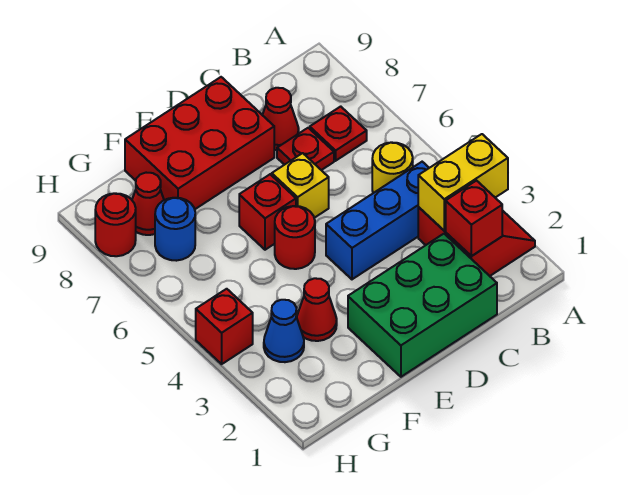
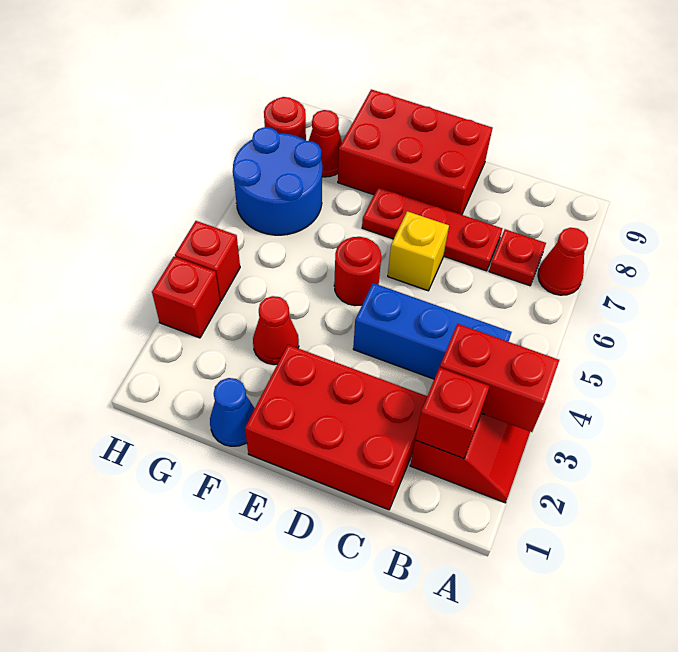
yellow brick A3:B3 level 2 -> red brick A3:B3 level 2
yellow round brick B5 level 1 -> none
green brick C1:E2 level 1 -> red brick C1:E2 level 1
red plate C7 level 1 -> red plate C7:E7 level 1
red cone C8 level 1 -> red cone A7 level 1
red brick E6 level 1 -> red brick H3 level 1
blue cone G3 level 1 -> blue cone F1 level 1
blue round brick G7 level 1 -> blue round brick G6:H7 level 1

